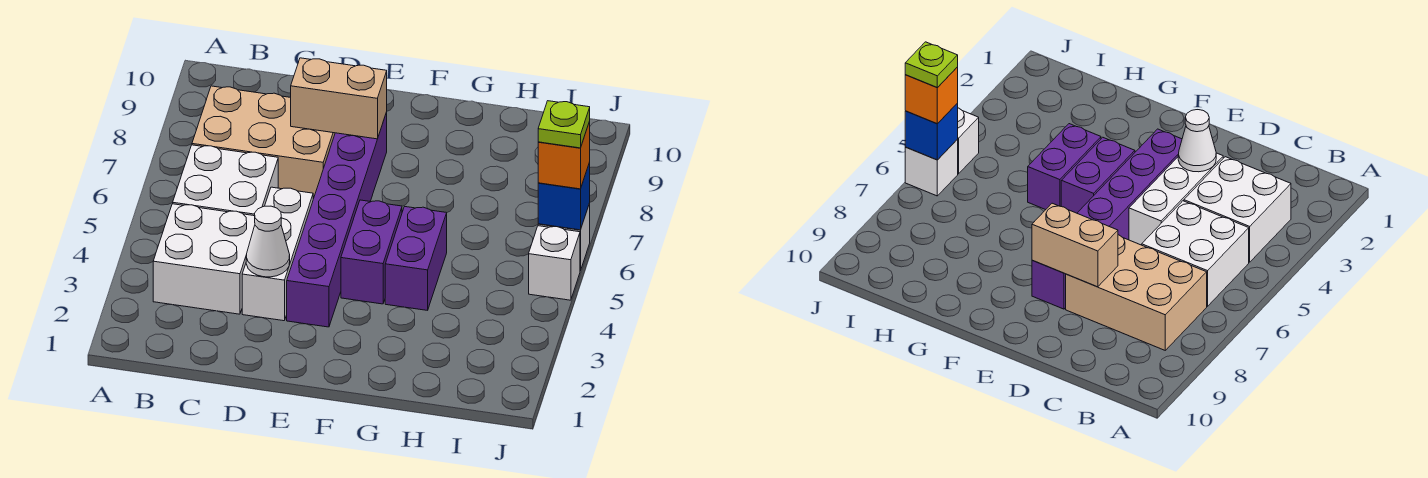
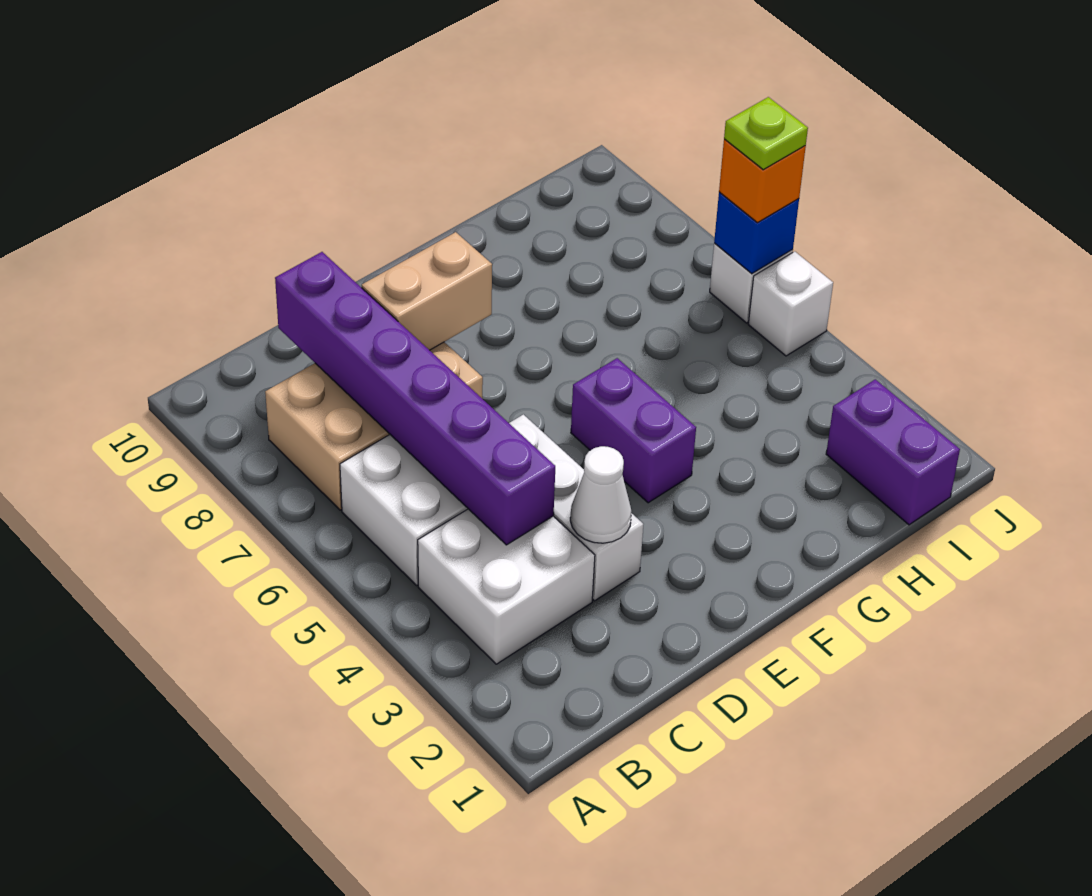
purple brick E3:E8 level 1 -> purple brick C4:C9 level 2
purple brick G4:G5 level 1 -> purple brick I1:I2 level 1

